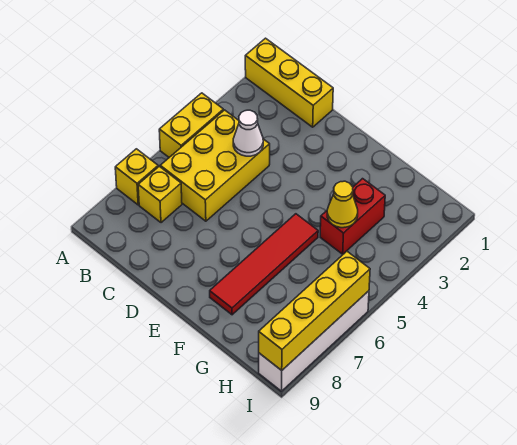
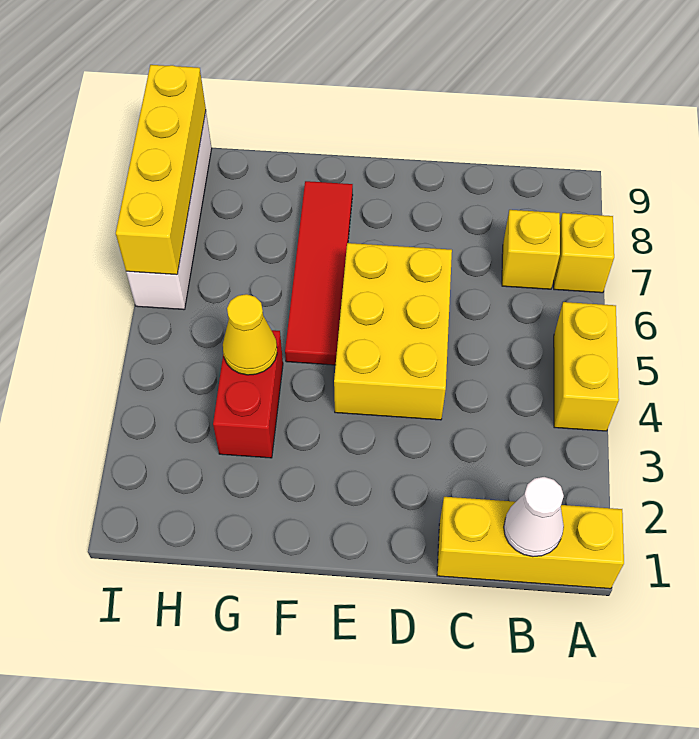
yellow brick B4:C6 level 1 -> yellow brick D4:E6 level 1
white cone C4 level 2 -> white cone B1 level 2

